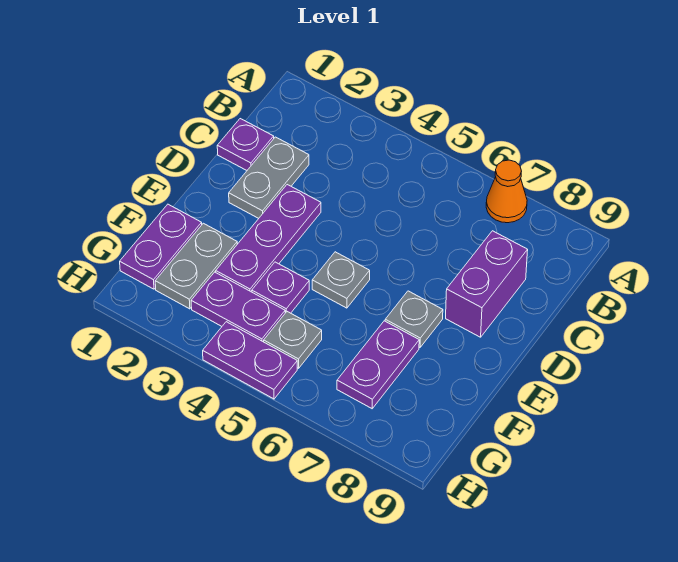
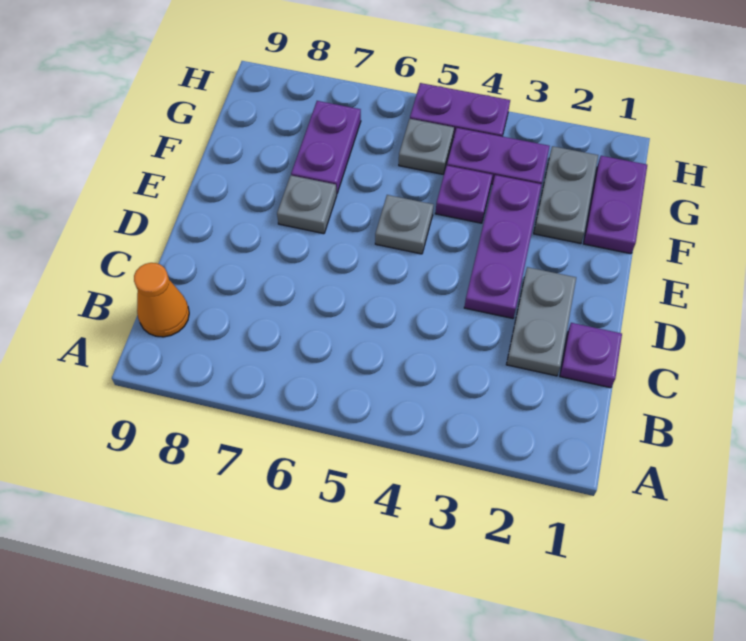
orange cone A7 level 1 -> orange cone B9 level 1
purple brick C8:D8 level 1 -> none

